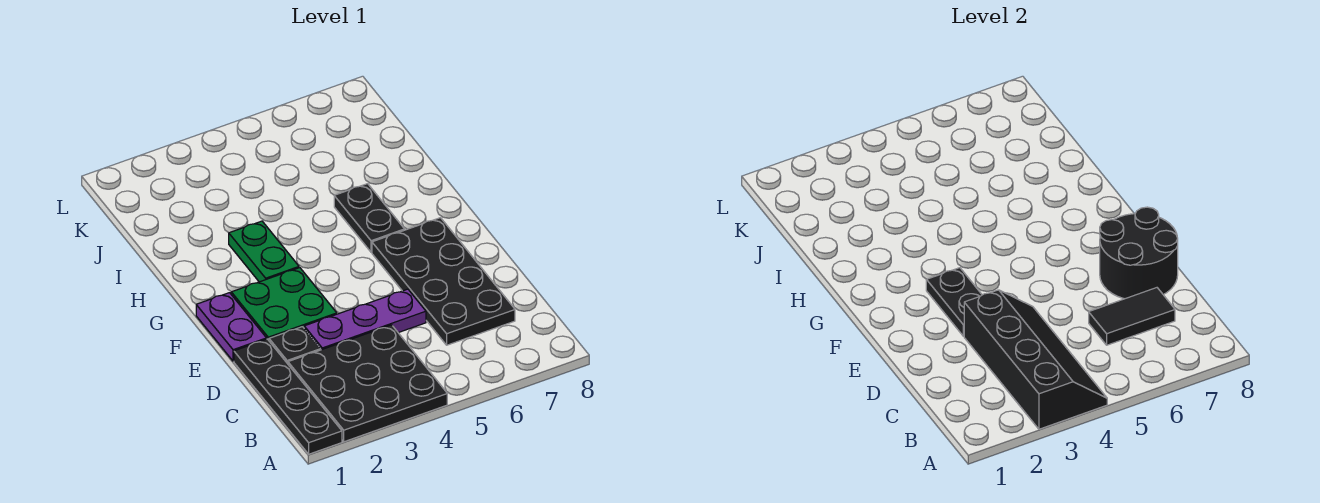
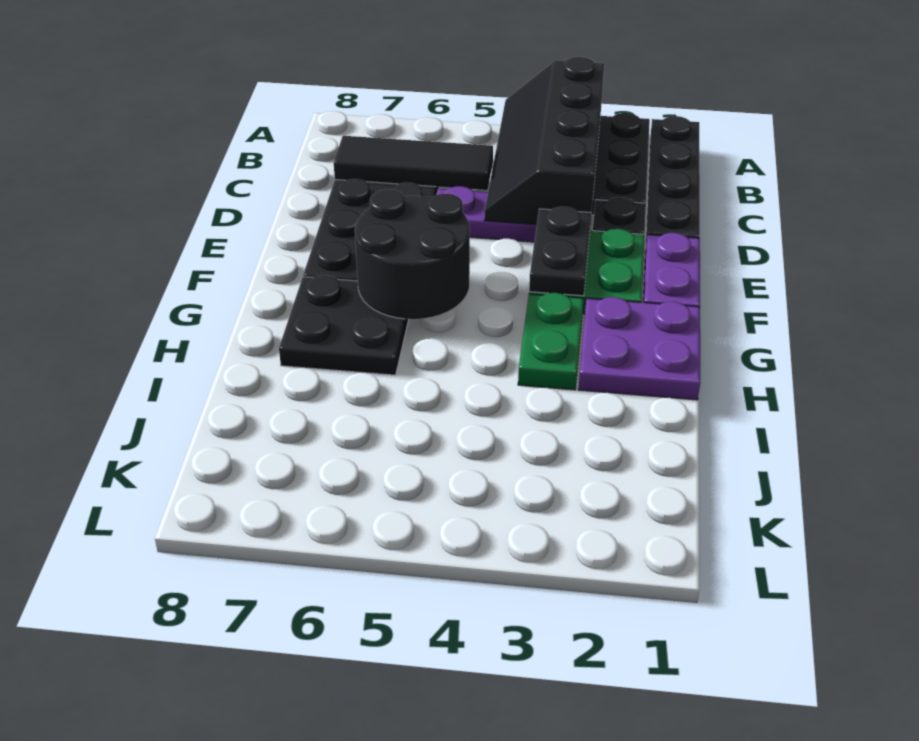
black tile C6:C7 level 2 -> black tile C5:C7 level 2
black round brick D7:E8 level 2 -> black round brick F5:G6 level 2
none -> purple plate G1:H2 level 1
black plate G6:H6 level 1 -> black plate G6:H7 level 1

